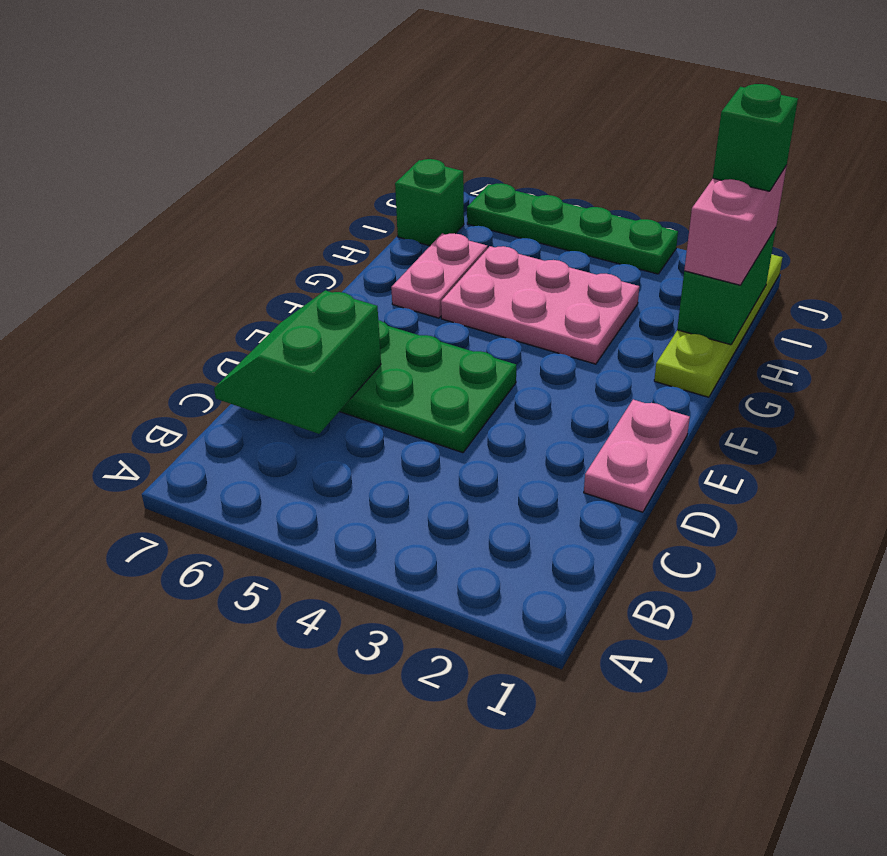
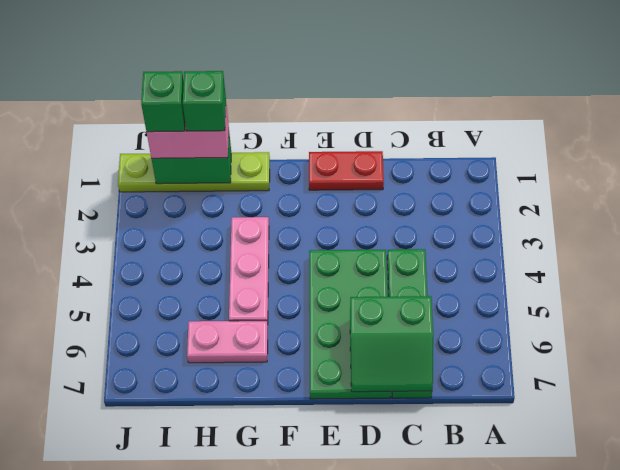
pink plate D1:E1 level 1 -> red plate D1:E1 level 1
pink plate G3:H5 level 1 -> pink plate G3:G5 level 1
green brick I7 level 1 -> green brick H1 level 4
green plate J3:J6 level 1 -> green plate C4:C7 level 1

